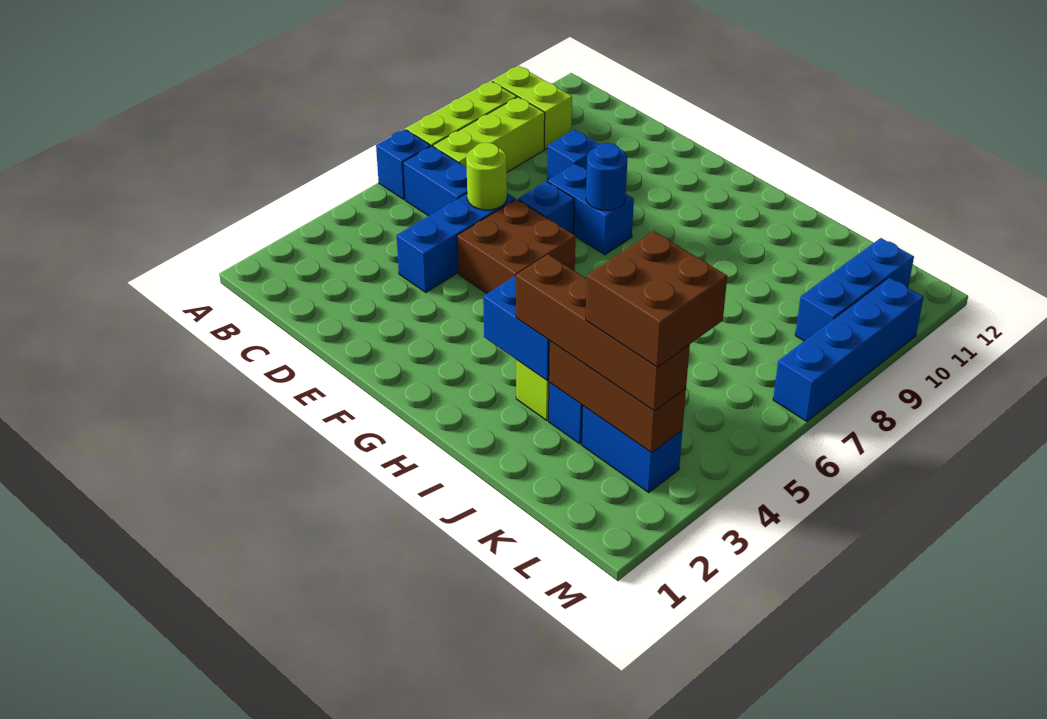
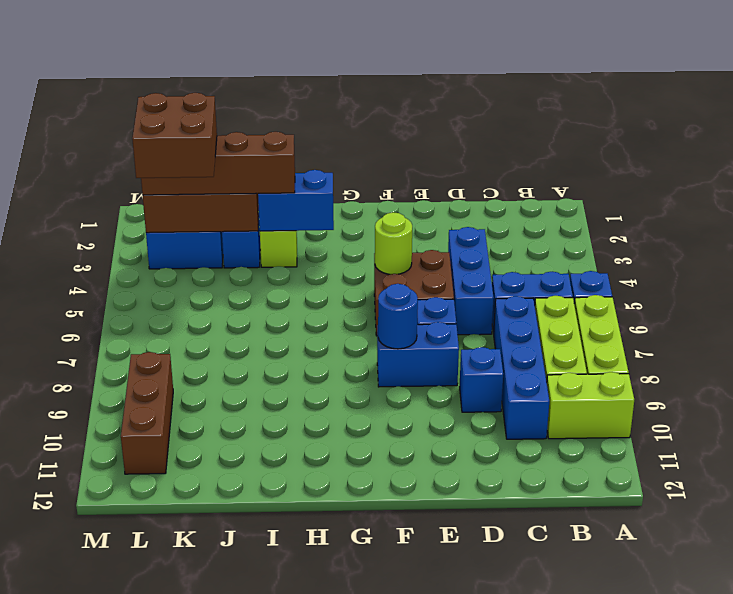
lime round brick D6 level 2 -> lime round brick F5 level 2
blue brick L9:L11 level 1 -> brown brick L9:L11 level 1
blue brick M7:M10 level 1 -> blue brick C7:C10 level 1

